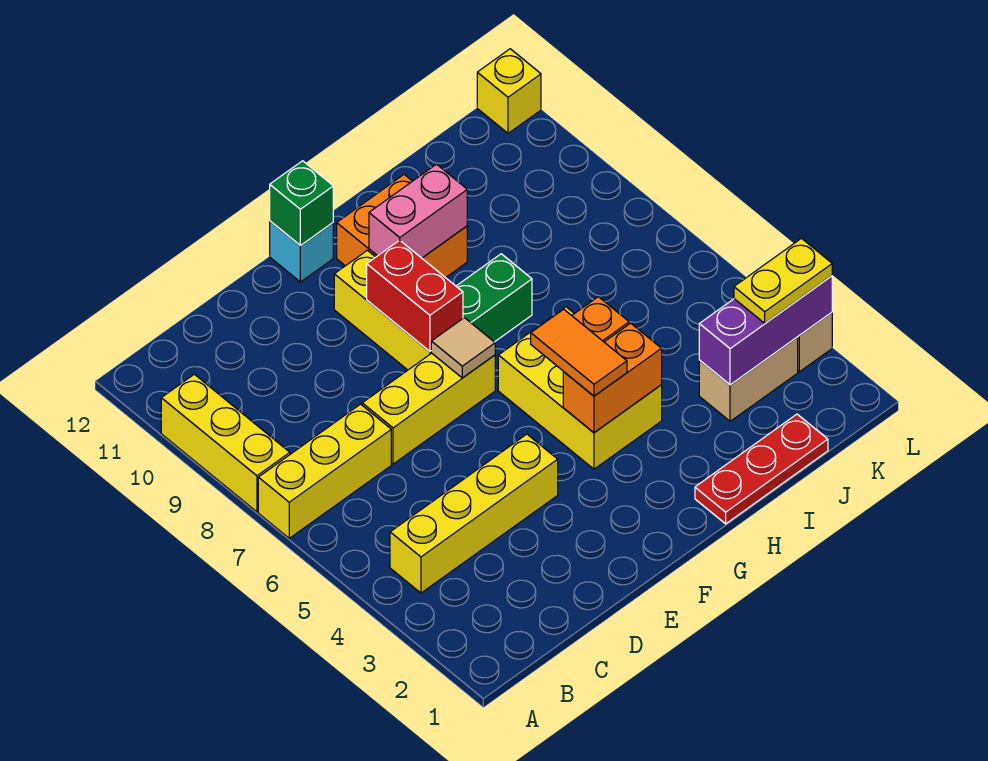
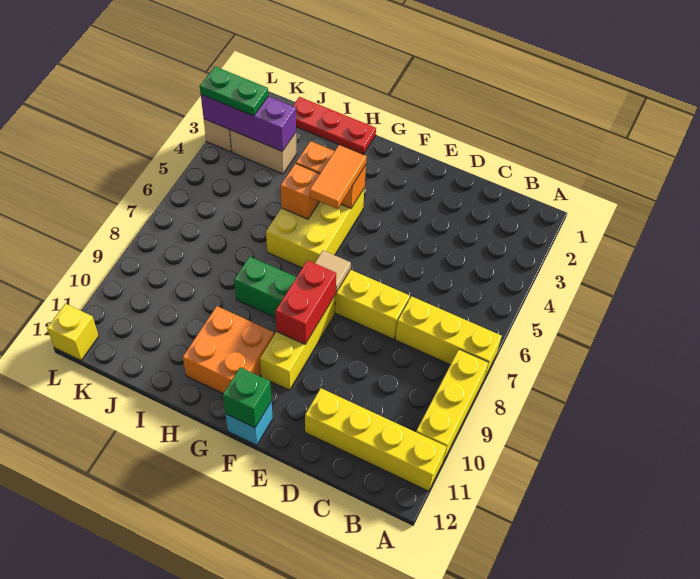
yellow brick B4:E4 level 1 -> yellow brick A11:D11 level 1
pink brick G10:H10 level 2 -> none
yellow plate K3:L3 level 3 -> green plate K3:L3 level 3

